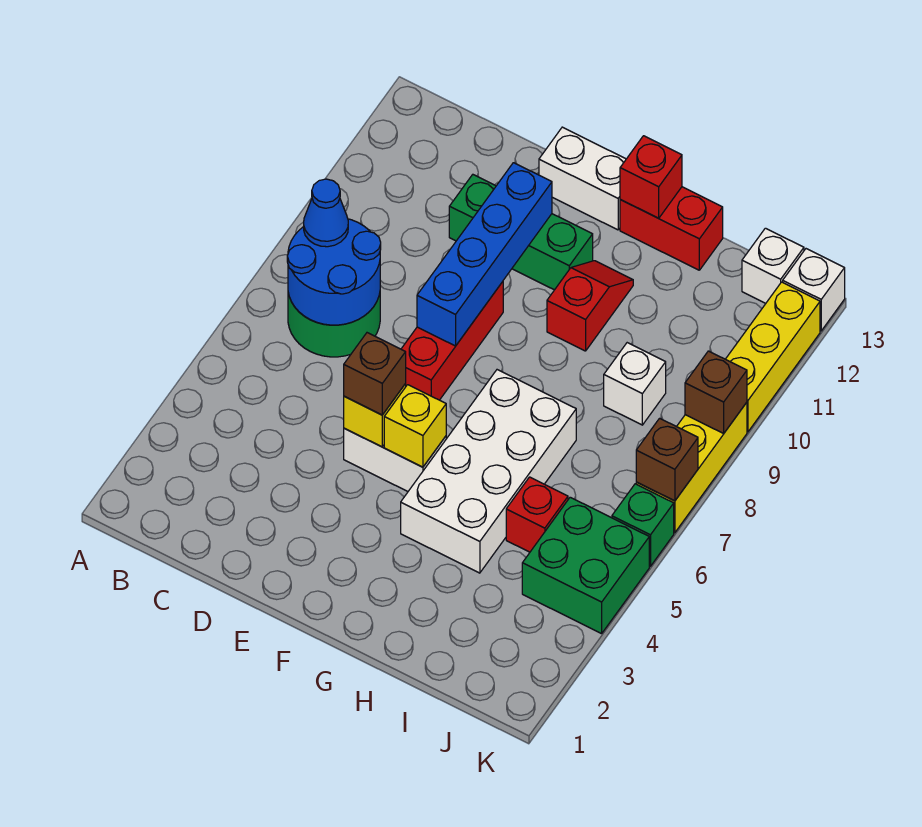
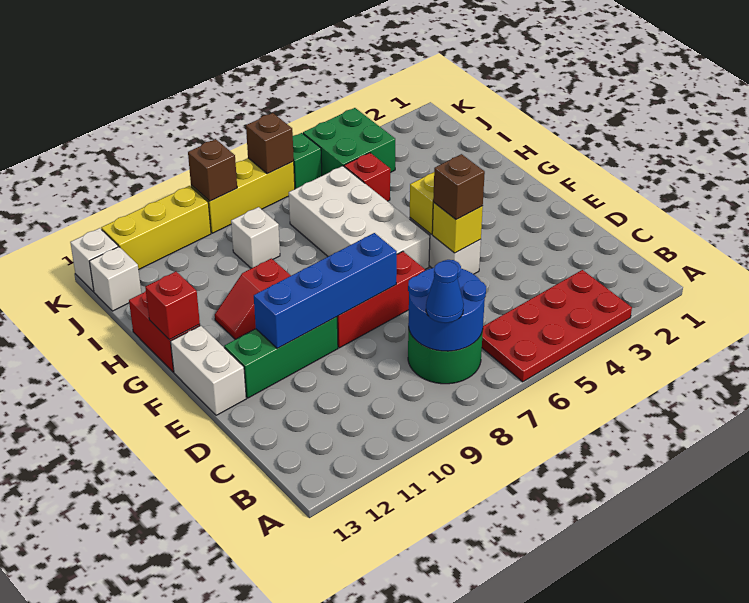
none -> red plate A3:B6 level 1
green brick D11:F11 level 1 -> green brick E10:E12 level 1
white brick G4:H7 level 1 -> white brick F6:I7 level 1

